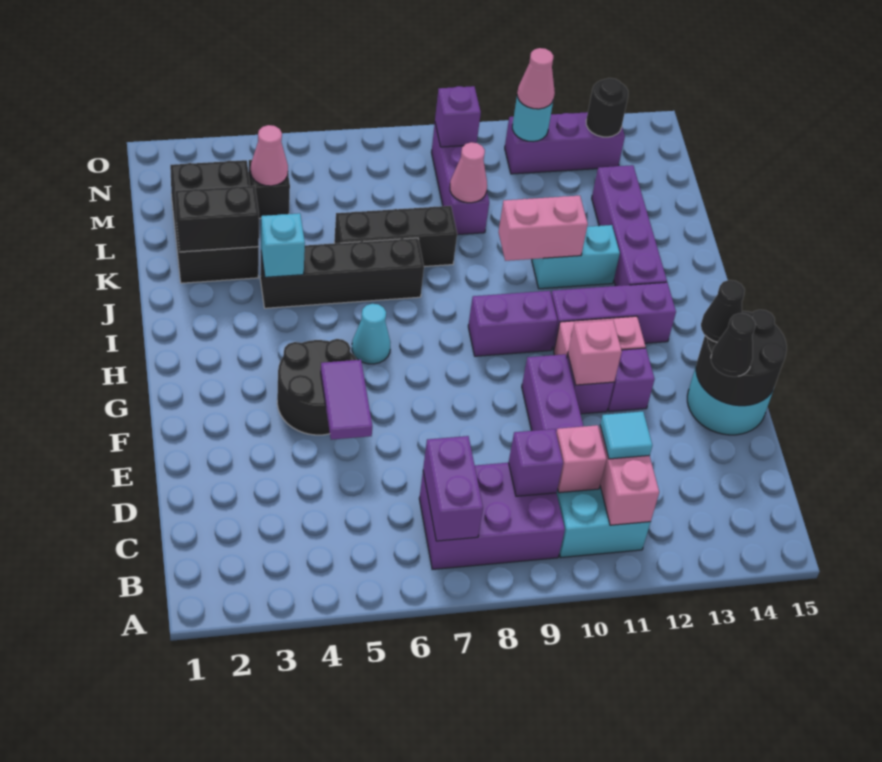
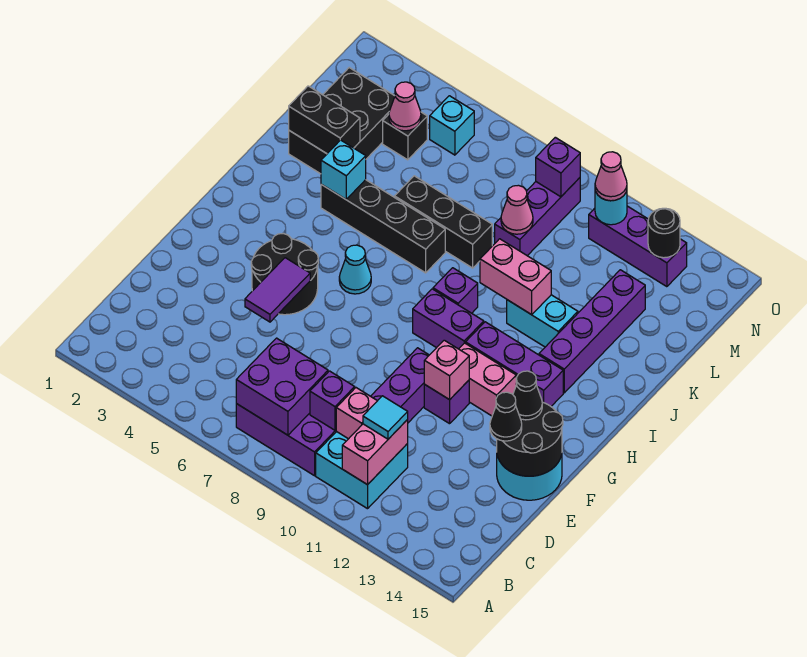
purple brick B7:C7 level 2 -> purple brick B7:C8 level 2
purple brick F12 level 1 -> purple brick I9 level 1
none -> cyan brick N5 level 1

